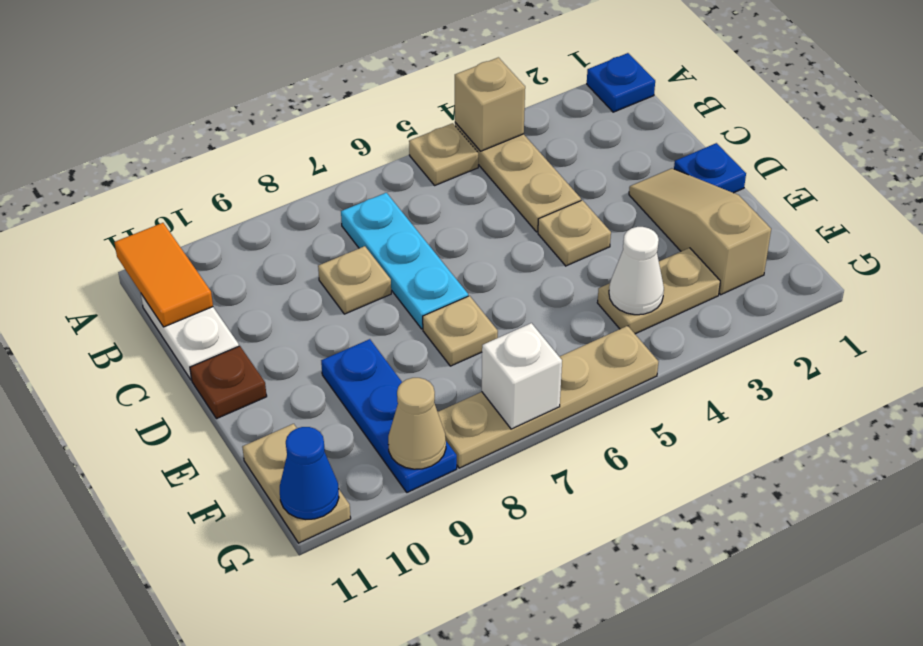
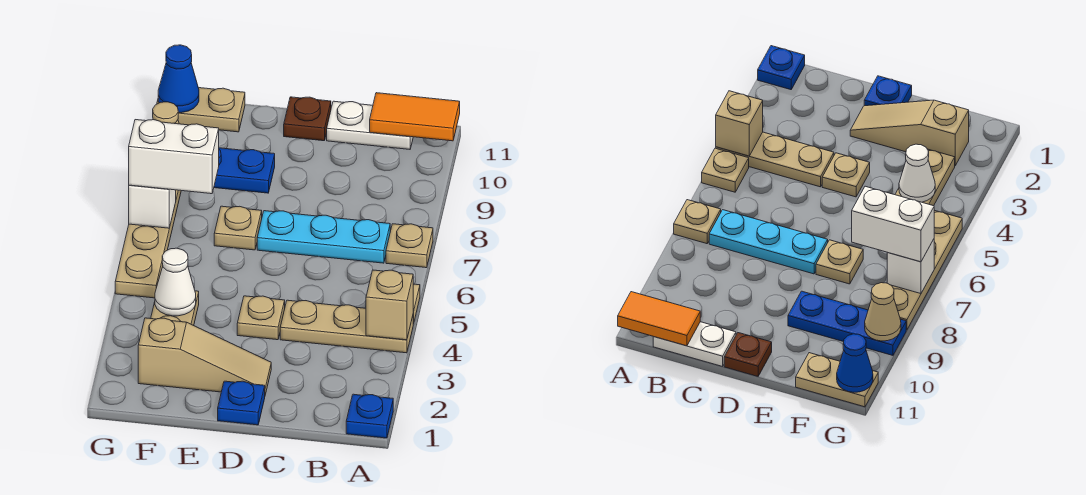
tan plate C8 level 1 -> tan plate A7 level 1
none -> white brick F7:G7 level 3

